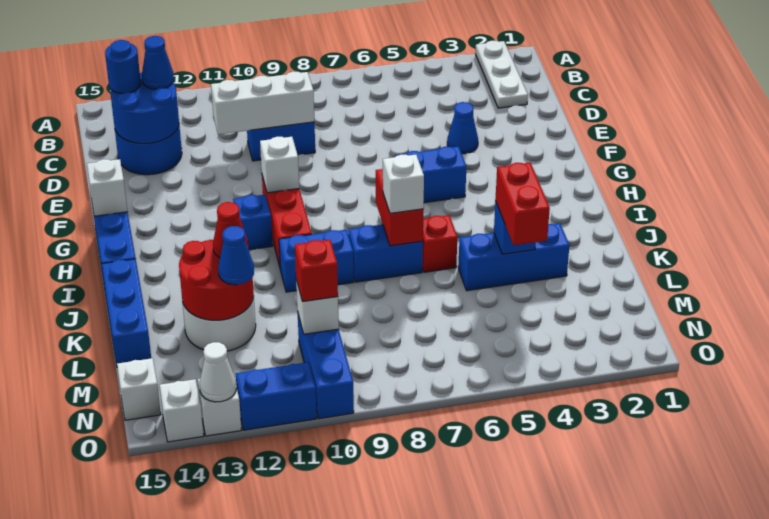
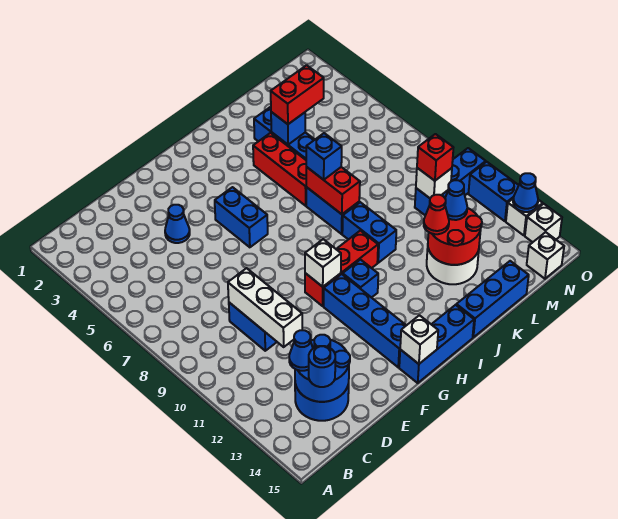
white plate A2:C2 level 1 -> none
none -> blue brick G11:G14 level 1
red brick I7:J7 level 2 -> red brick J7:J8 level 2
red brick J6 level 1 -> red brick J4:J6 level 1
white brick J7 level 3 -> blue brick J7 level 3
white cone O13 level 2 -> blue cone O13 level 2

